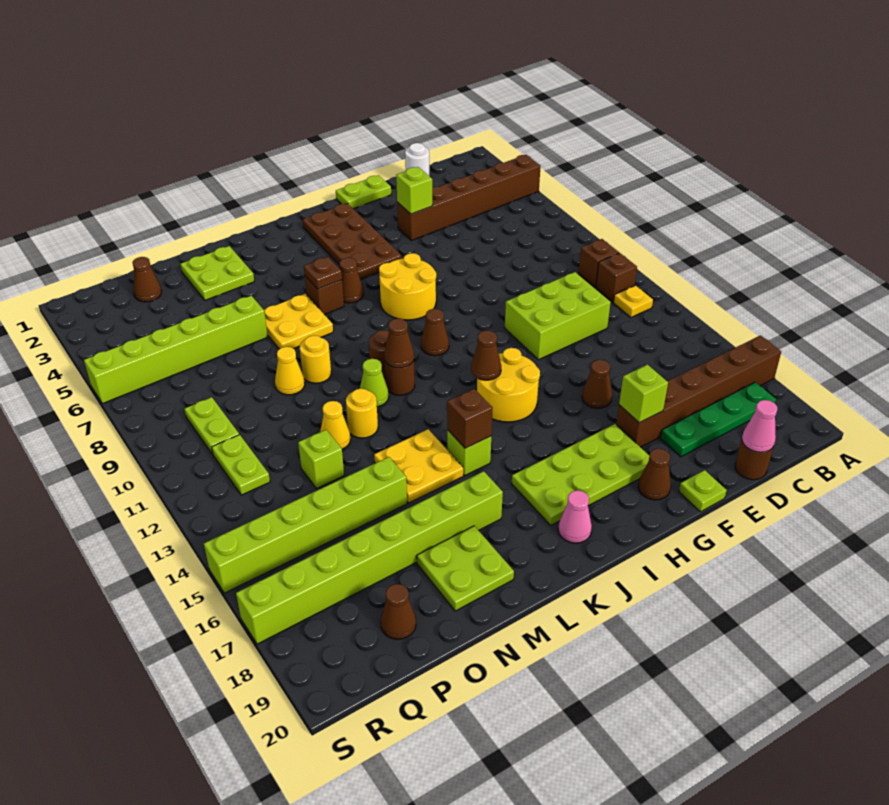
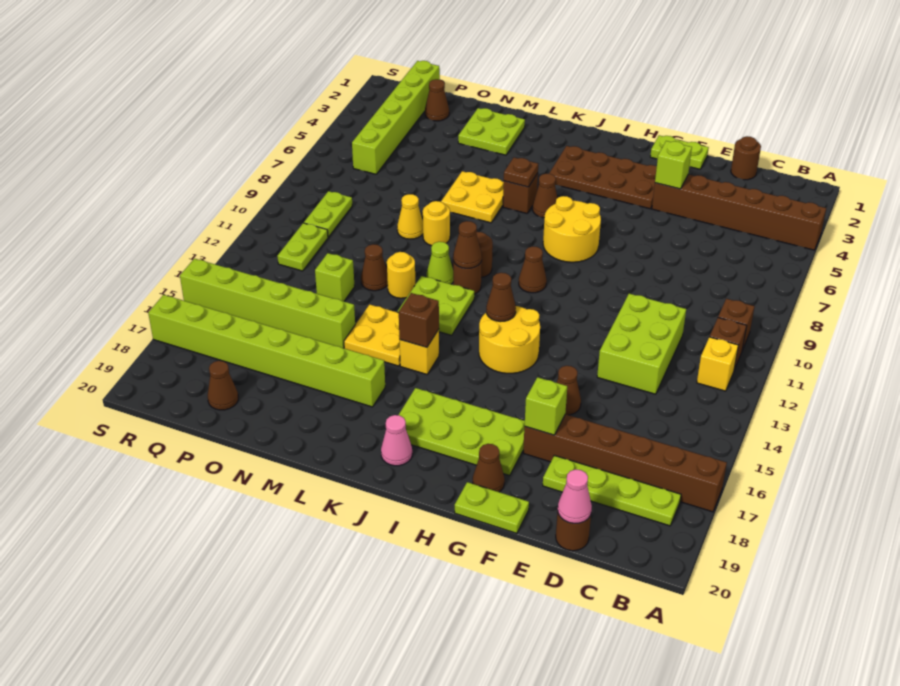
yellow plate B12 level 1 -> yellow brick B12 level 1
green plate B18:E18 level 1 -> lime plate B18:E18 level 1
white round brick D1 level 1 -> brown round brick D1 level 1
lime brick D11:F12 level 1 -> lime brick D11:E13 level 1
lime plate F20 level 1 -> lime plate F20:G20 level 1
brown plate H2:I5 level 1 -> brown plate G3:J4 level 1
lime brick K15 level 1 -> yellow brick K15 level 1
lime plate M18:N19 level 1 -> lime plate K12:L13 level 1
lime brick N6:S6 level 1 -> lime brick Q1:Q6 level 1
yellow cone N12 level 1 -> brown cone N12 level 1

